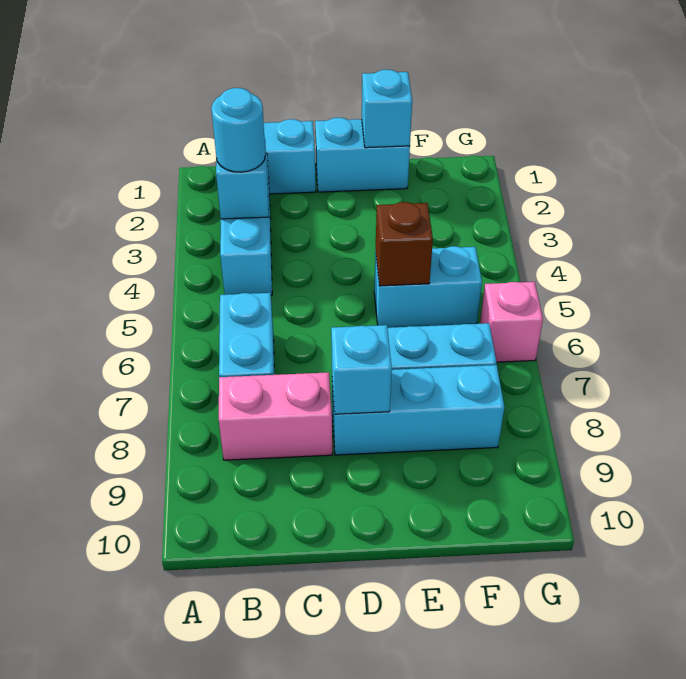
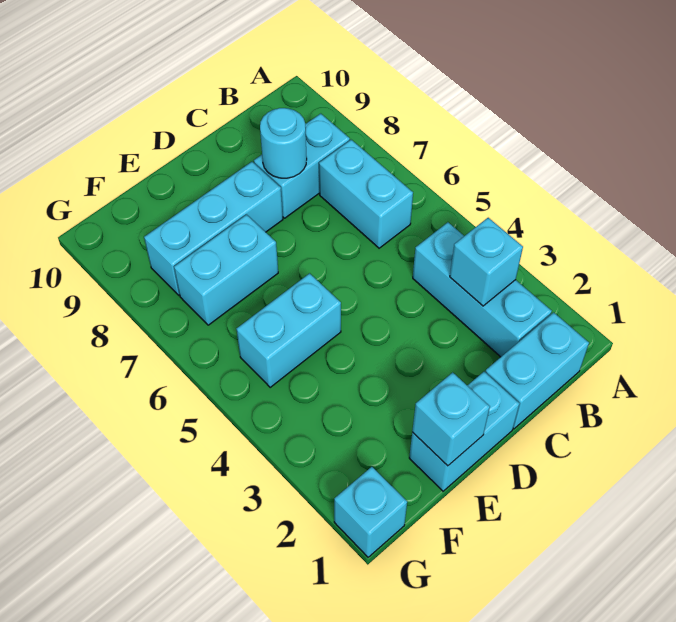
cyan round brick B3 level 3 -> cyan round brick C8 level 2
pink brick B8:C8 level 1 -> cyan brick B8:C8 level 1
cyan brick D8 level 2 -> cyan brick G1 level 1
brown brick E5 level 2 -> none
pink brick G6 level 1 -> none

